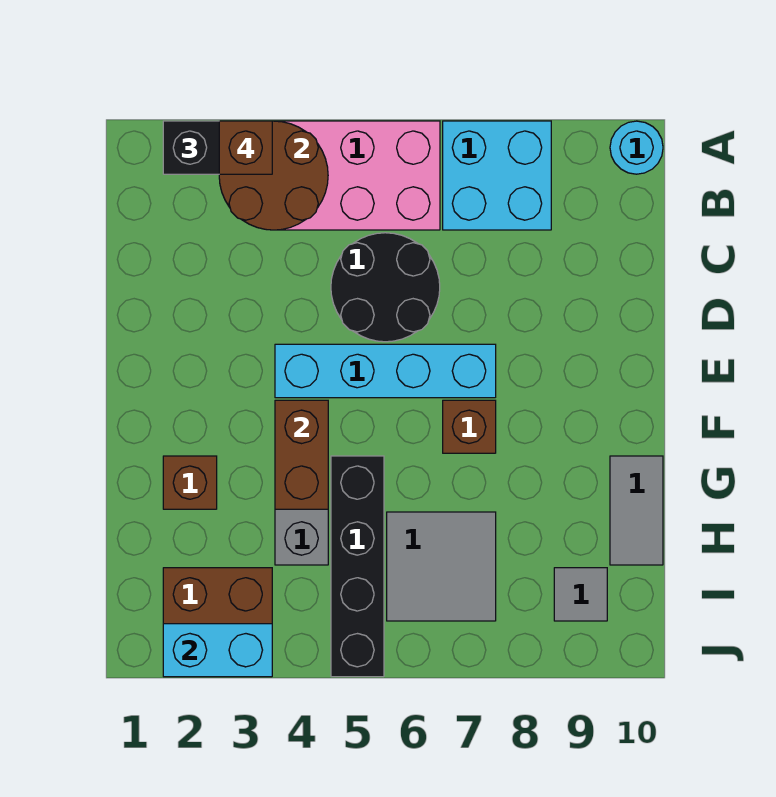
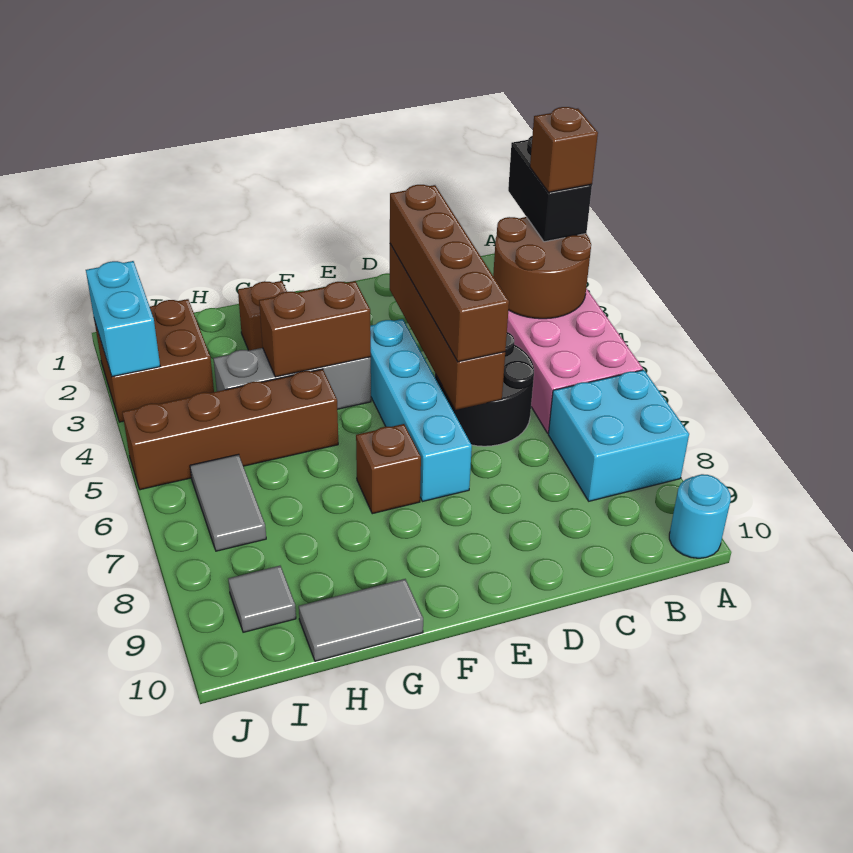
none -> brown brick D3:D6 level 2
none -> brown brick D3:D6 level 3
black brick G5:J5 level 1 -> brown brick G5:J5 level 1
grey tile H6:I7 level 1 -> grey tile I6:I7 level 1

